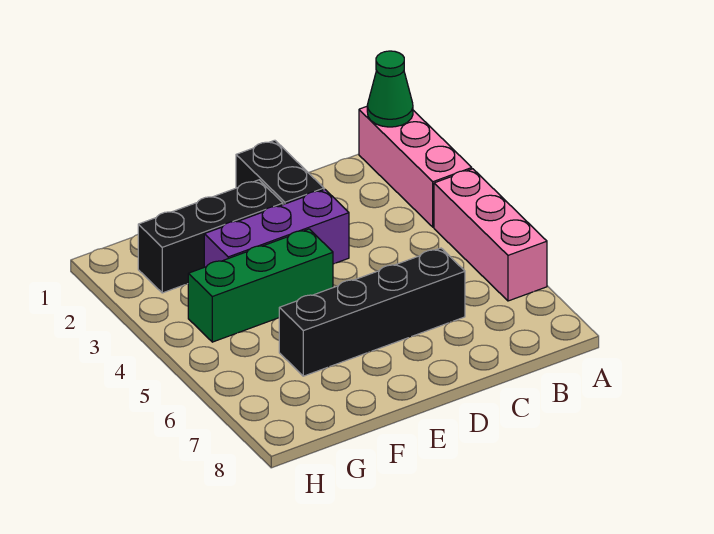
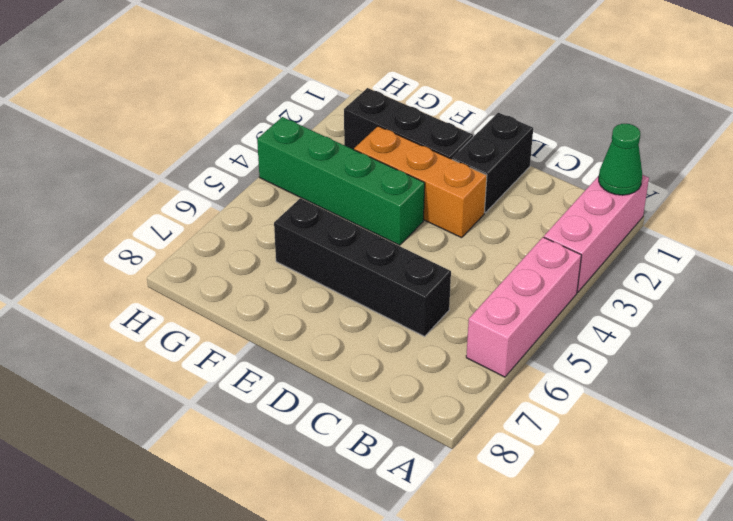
purple brick D3:F3 level 1 -> orange brick D3:F3 level 1
green brick E4:G4 level 1 -> green brick E4:H4 level 1

